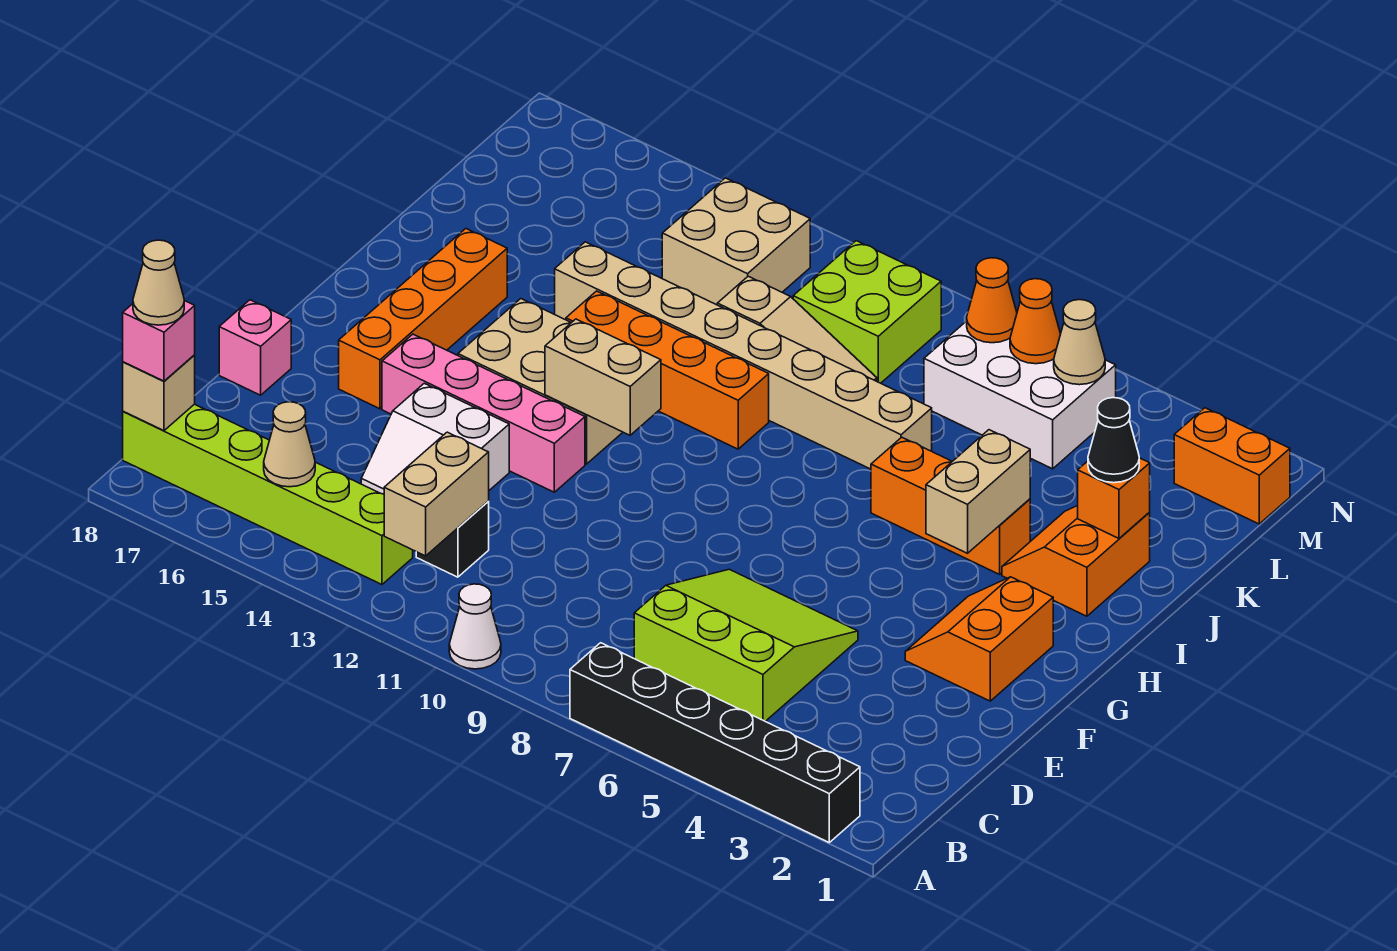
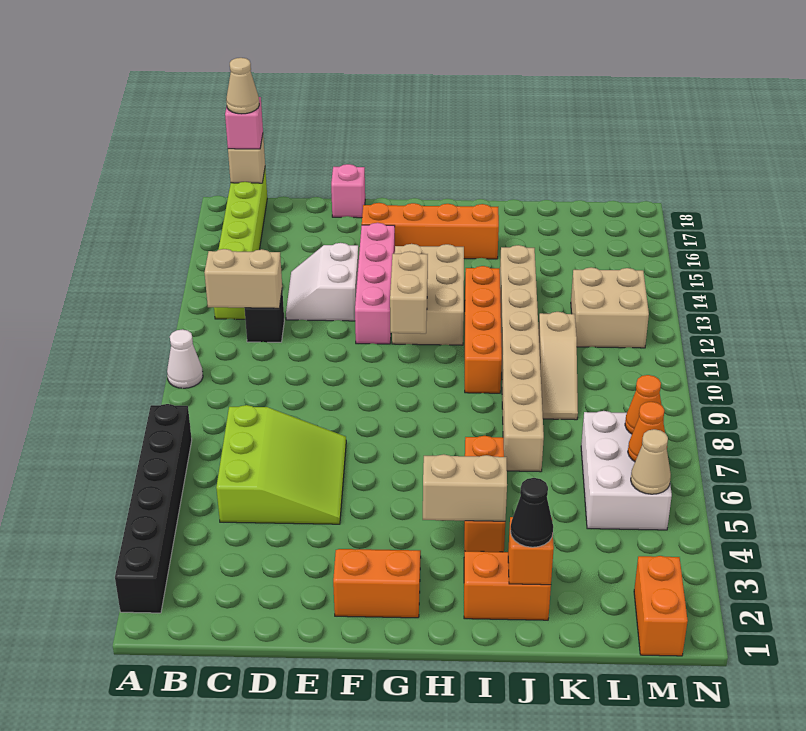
tan cone B15 level 2 -> none
lime brick L9:M10 level 1 -> none

